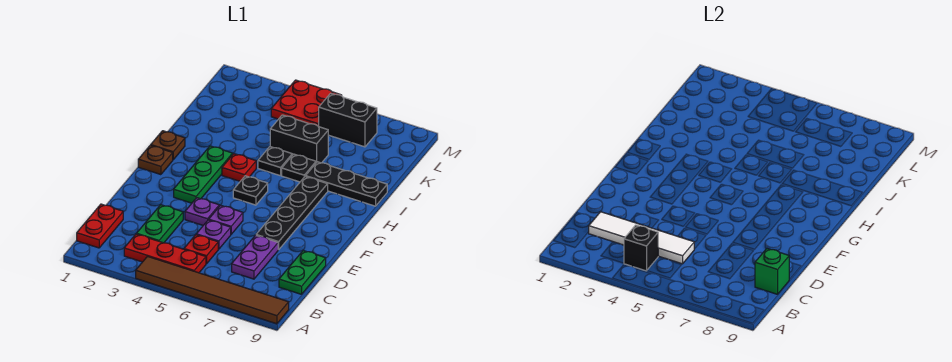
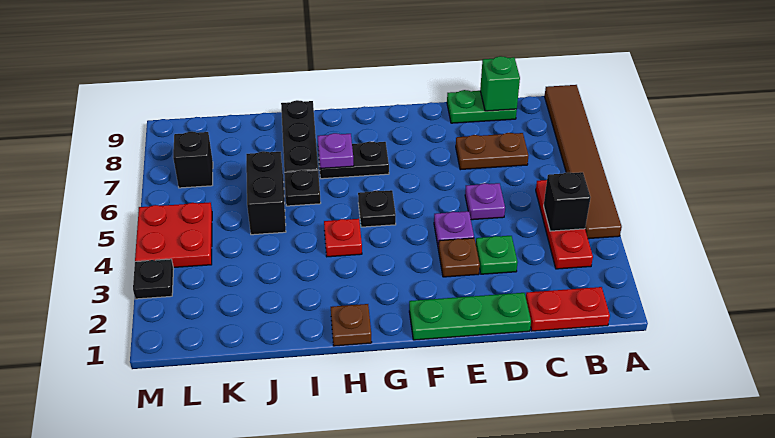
white tile C2:C5 level 2 -> none
green plate C3:D3 level 1 -> green plate D3 level 1
red plate C5 level 1 -> none
purple plate C7:D7 level 1 -> brown plate C7:D7 level 1
purple plate E5 level 1 -> purple plate H7 level 2
black plate E7:H7 level 1 -> black plate G7:H7 level 1
green plate F3:H3 level 1 -> green plate D1:F1 level 1
brown plate G1 level 1 -> brown plate E3 level 1
black plate I5 level 1 -> black plate M3 level 1
black brick L6:L7 level 1 -> black brick L7 level 1

